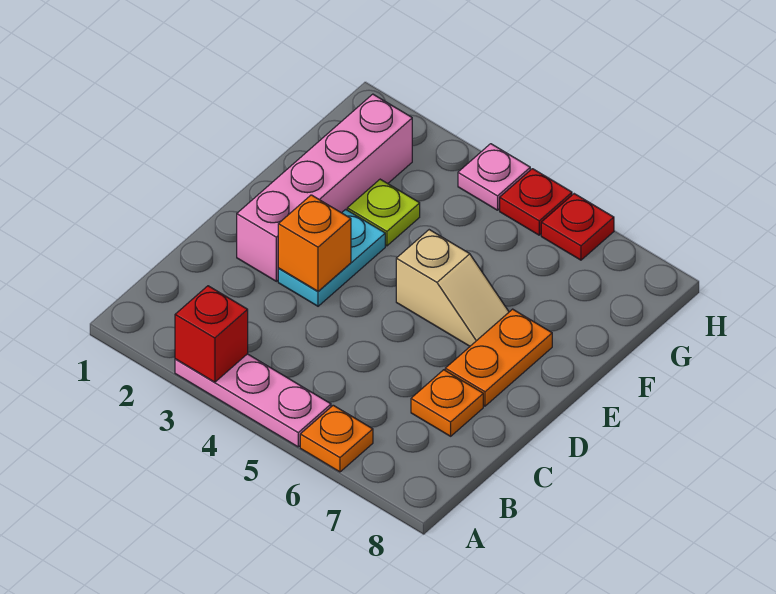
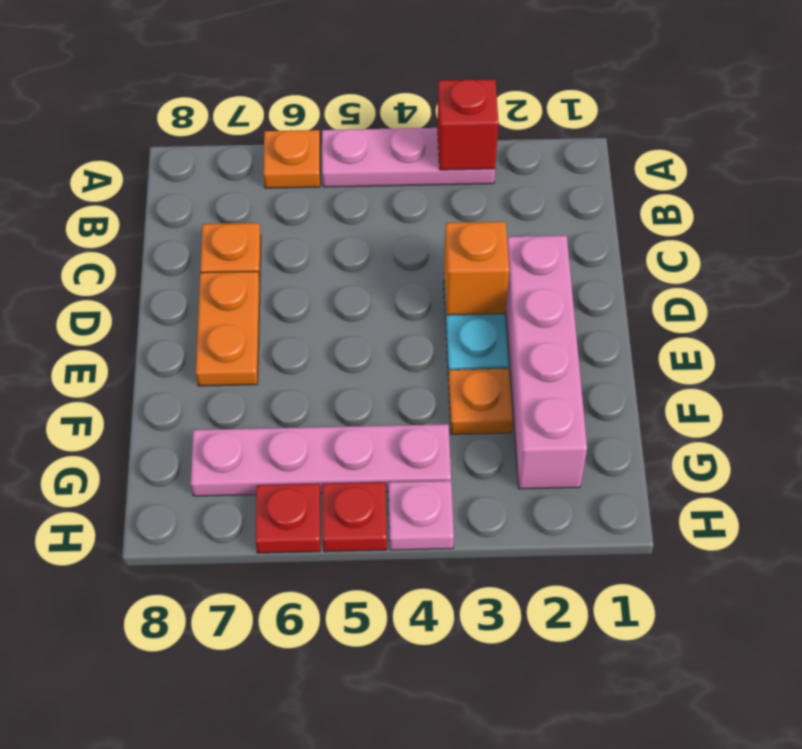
tan slope E5:E6 level 1 top 5 -> none
lime plate F3 level 1 -> orange plate F3 level 1
none -> pink plate G4:G7 level 1

